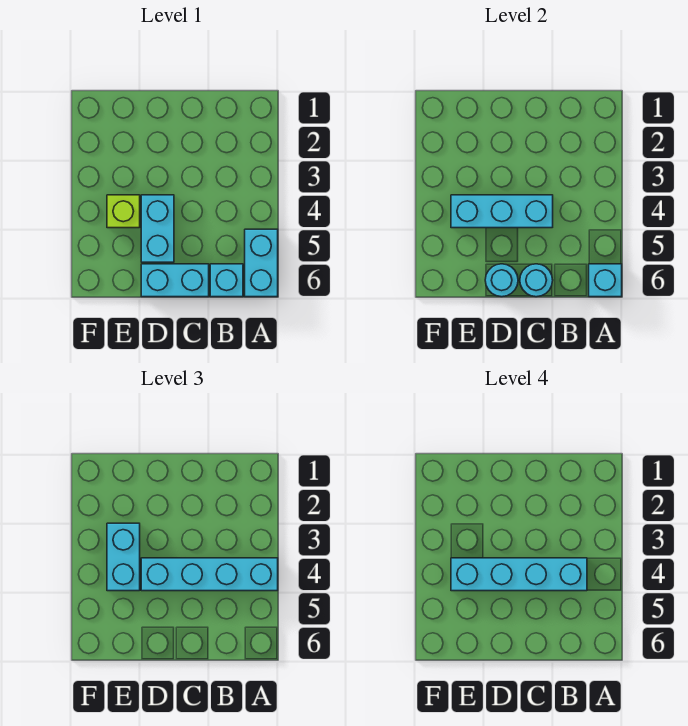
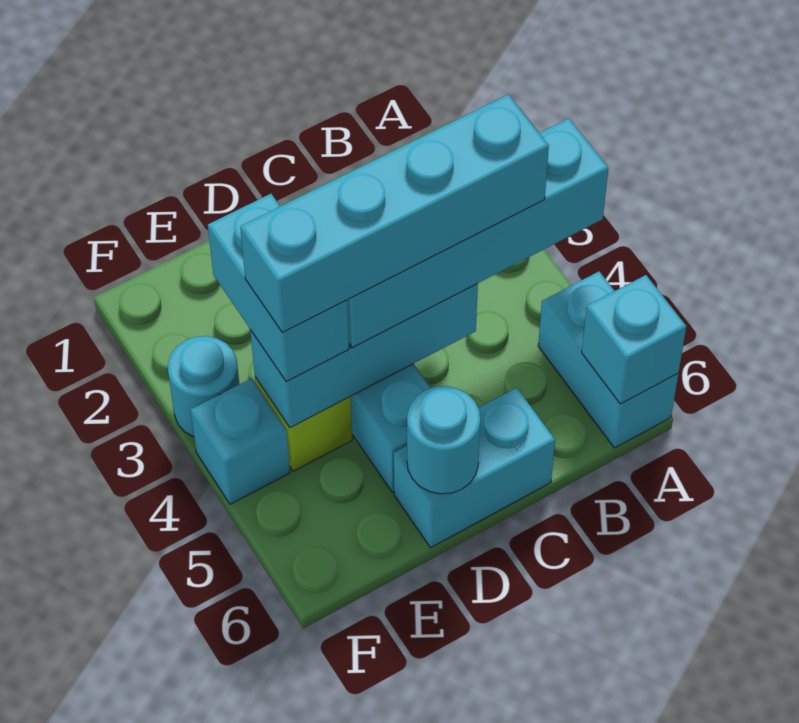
cyan brick B6 level 1 -> cyan brick F4 level 1
cyan round brick C6 level 2 -> cyan round brick F3 level 1

